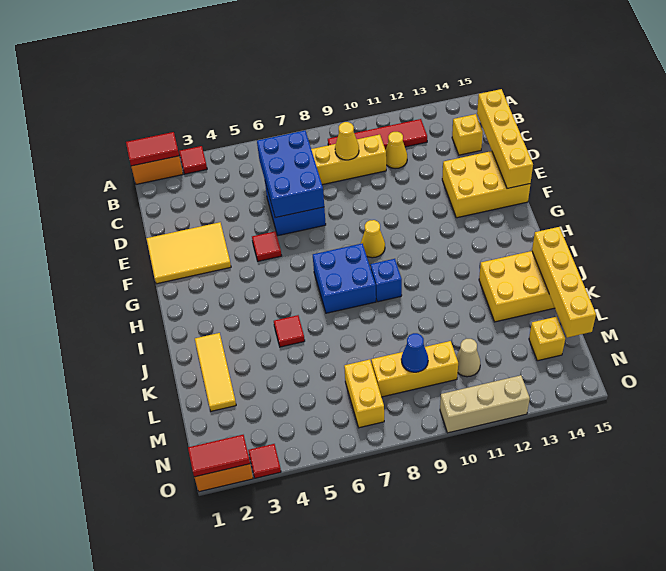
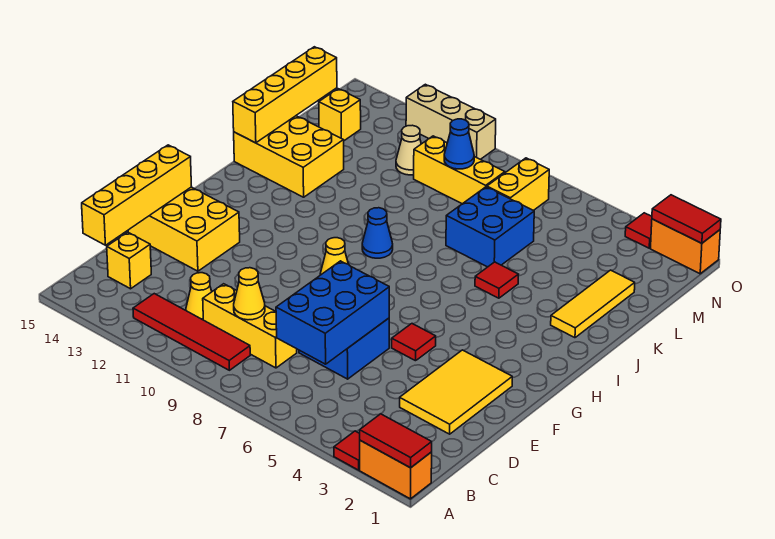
yellow tile E1:F3 level 1 -> yellow tile D2:F3 level 1
blue brick H7:I8 level 1 -> blue brick K6:L7 level 1
blue brick I9 level 1 -> blue cone I9 level 1

